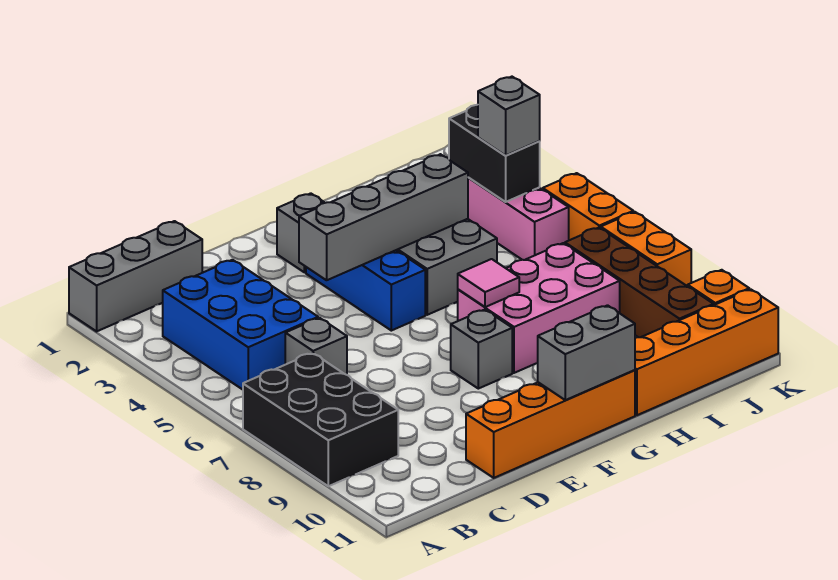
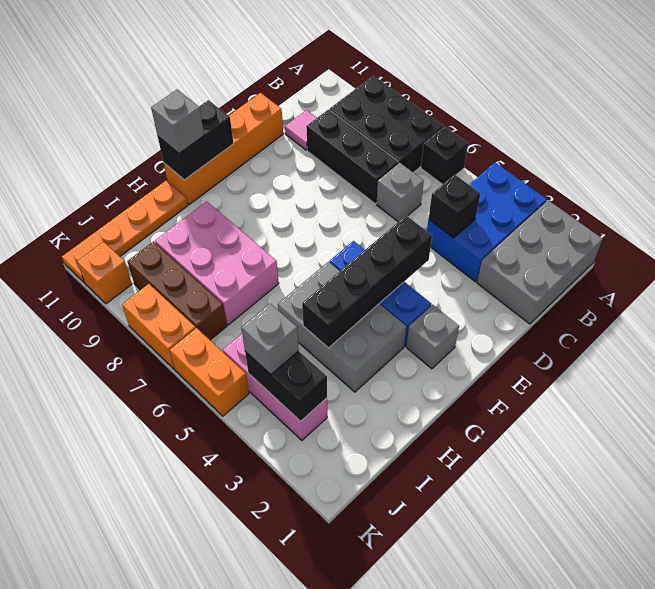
grey brick A1:C1 level 1 -> grey brick A1:C2 level 1
none -> black brick A6 level 1
blue brick B3:C5 level 1 -> blue brick A3:C4 level 1
none -> black brick C4 level 2
none -> black brick C7:C9 level 1
grey brick E4:H4 level 2 -> black brick E4:H4 level 2
grey brick F8 level 1 -> grey brick G11 level 3
grey brick F11:G11 level 2 -> black brick F11:G11 level 2
pink brick G7:I8 level 1 -> pink brick H7:I9 level 1
pink tile G7 level 2 -> pink tile C10 level 1
orange brick H11:K11 level 1 -> orange plate H11:K11 level 1
brown brick J7:J10 level 1 -> brown brick J7:J9 level 1

